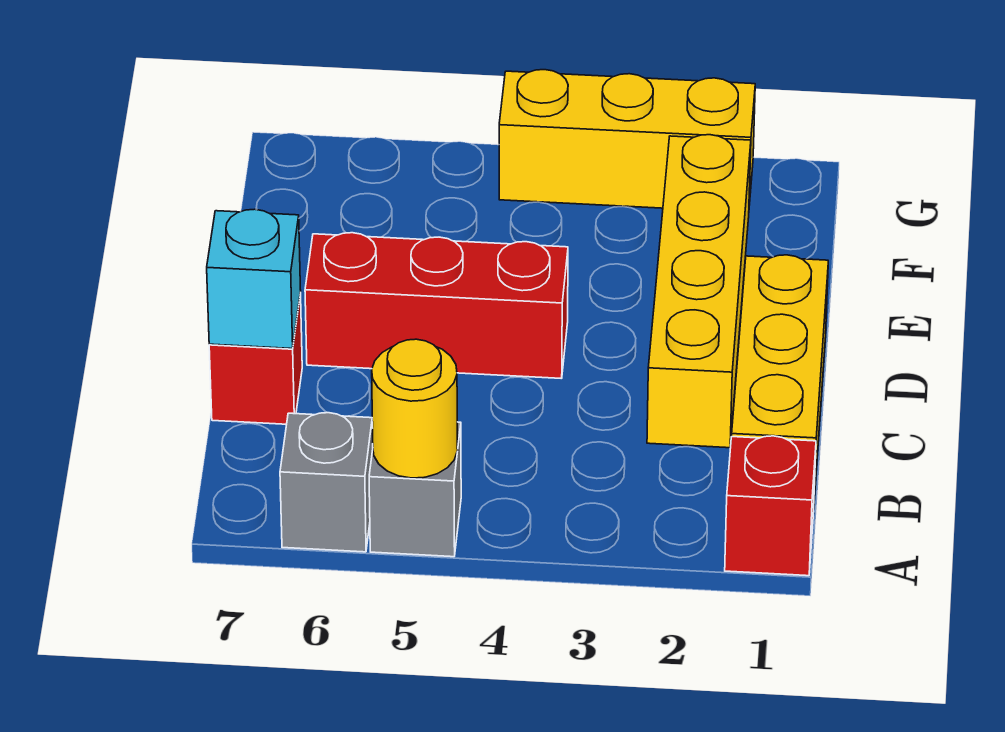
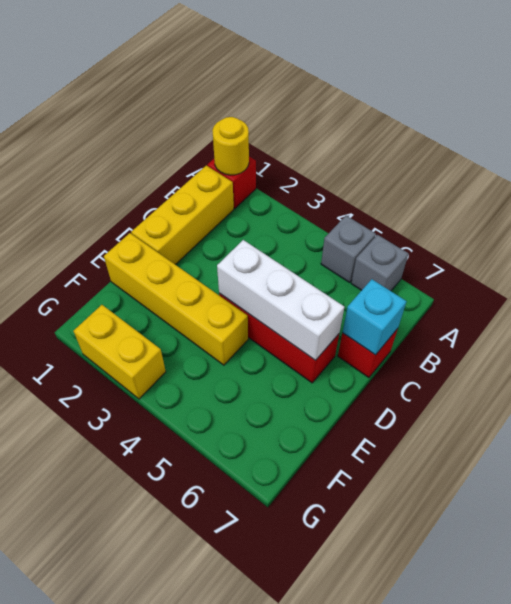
yellow round brick A5 level 2 -> yellow round brick A1 level 2
yellow brick C2:F2 level 1 -> yellow brick E1:E4 level 1
none -> white brick D4:D6 level 2
yellow brick G2:G4 level 1 -> yellow brick G2:G3 level 1

